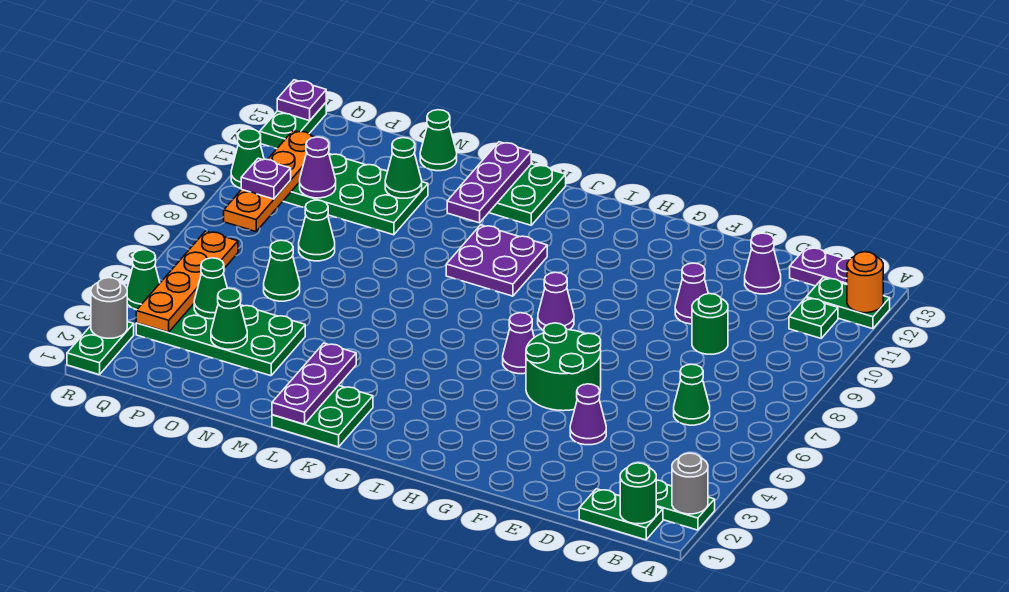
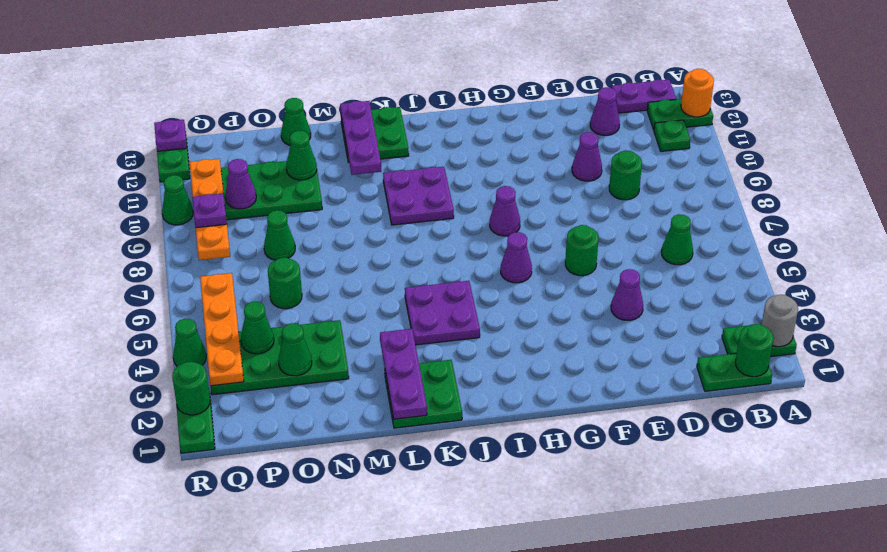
green round brick F5:G6 level 1 -> green round brick F6 level 1
none -> purple plate J4:K5 level 1
green cone O6 level 1 -> green round brick O6 level 1
grey round brick R2 level 2 -> green round brick R2 level 2

